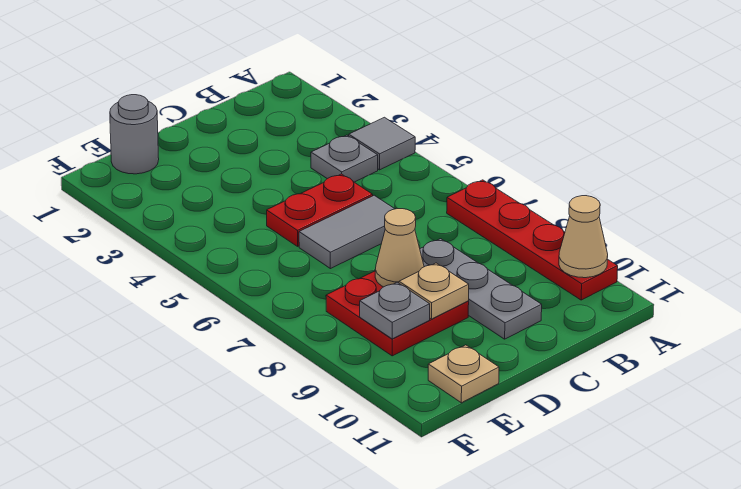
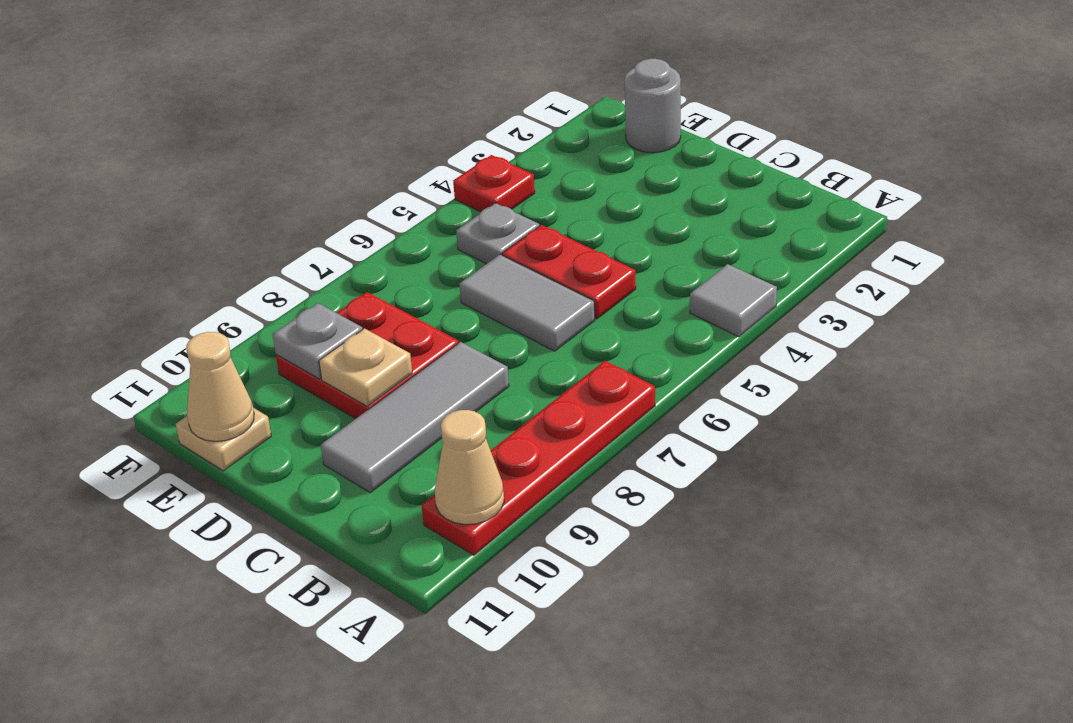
grey plate B4 level 1 -> grey plate E5 level 1
grey plate C8:C10 level 1 -> grey tile C8:C10 level 1
tan cone D8 level 2 -> tan cone E11 level 2
none -> red plate F4 level 1

